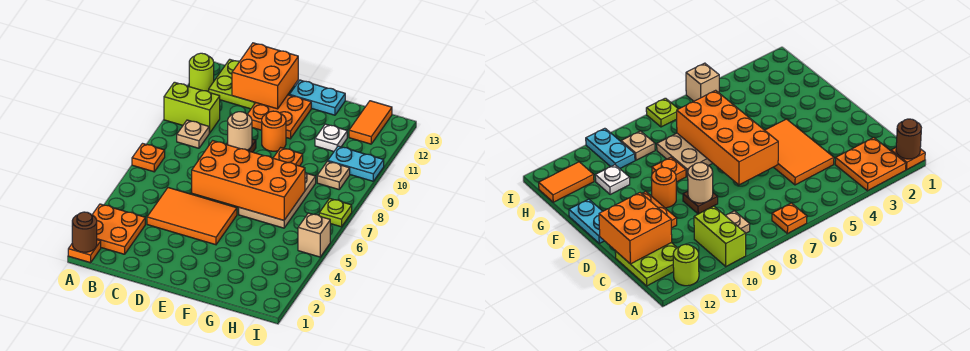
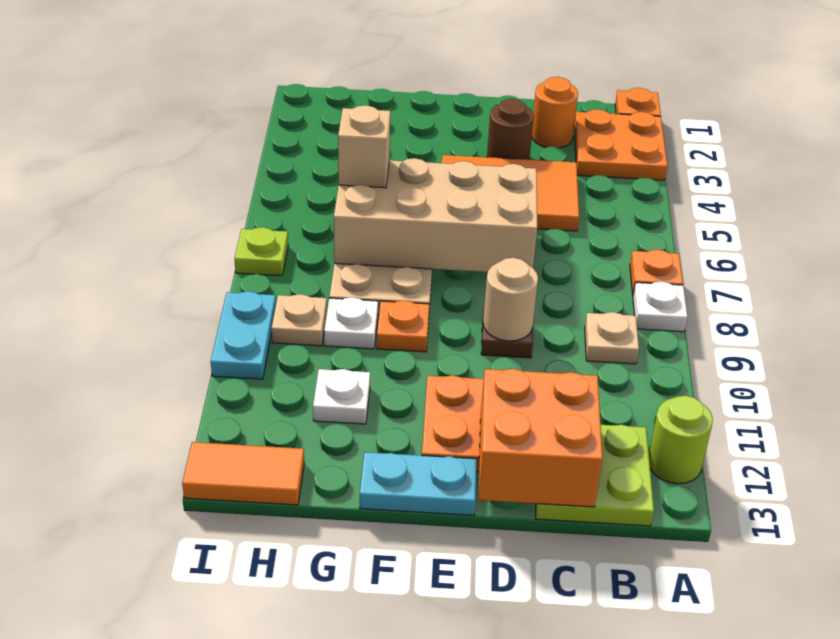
brown round brick A1 level 2 -> brown round brick D3 level 1
none -> white plate A8 level 1
lime brick A10:B10 level 1 -> none
orange brick D6:G7 level 2 -> tan brick D6:G7 level 2
orange round brick E10 level 1 -> orange round brick C2 level 1
none -> white plate G9 level 1
cyan plate H10:I10 level 1 -> cyan plate I9:I10 level 1
orange tile H12:H13 level 1 -> orange tile H13:I13 level 1
tan brick I5 level 1 -> tan brick G6 level 3

